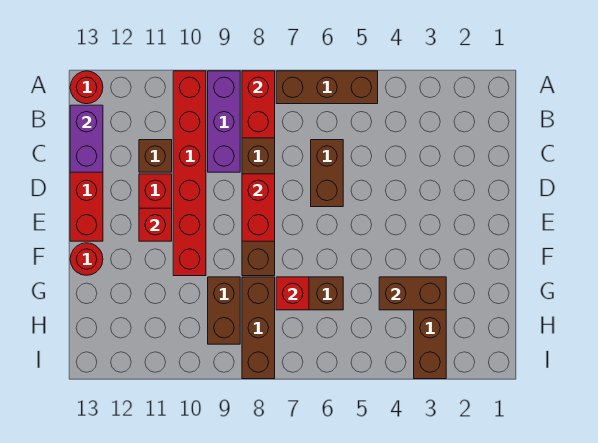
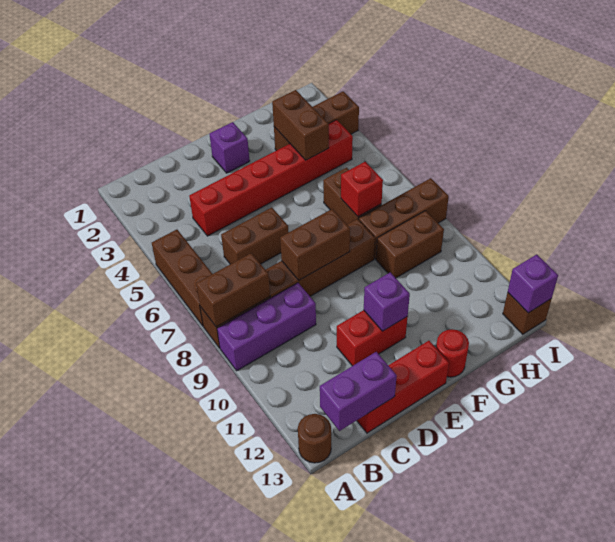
red brick A8:B8 level 2 -> brown brick A8:B8 level 2
red brick A10:F10 level 1 -> red brick C4:H4 level 1
red round brick A13 level 1 -> brown round brick A13 level 1
brown brick C11 level 1 -> brown brick I13 level 1
red brick D8:E8 level 2 -> brown brick D8:E8 level 2
none -> purple brick E2 level 1
red brick E11 level 2 -> purple brick E11 level 2
none -> purple brick I13 level 2

